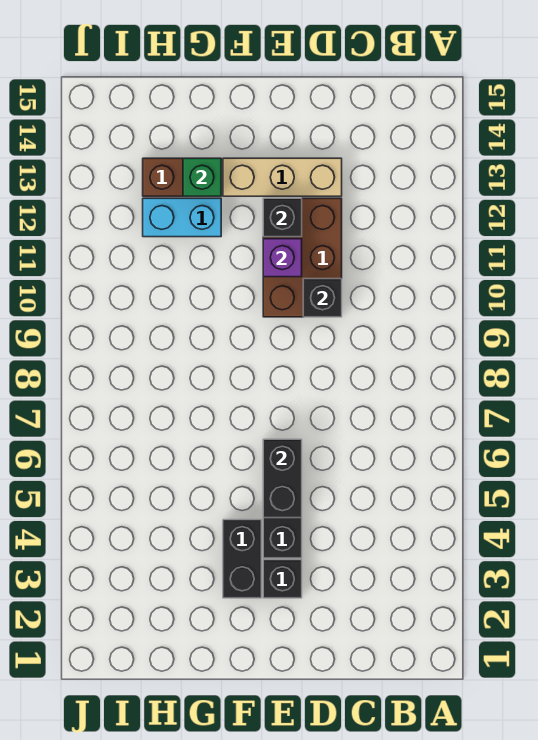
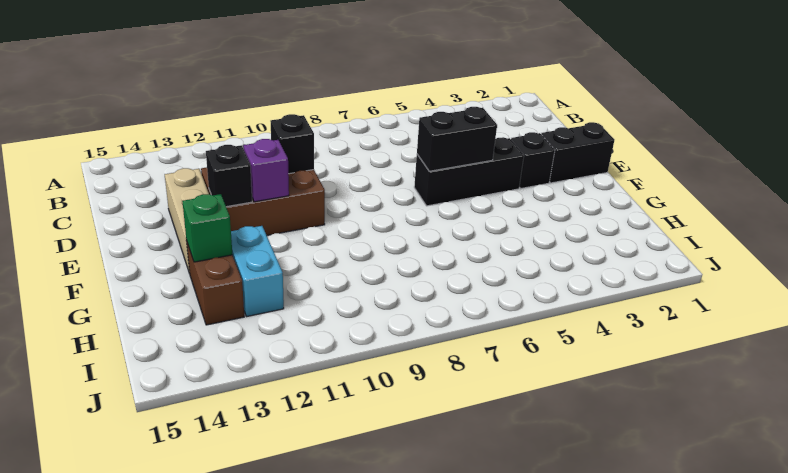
black brick F3:F4 level 1 -> black brick E1:E2 level 1

